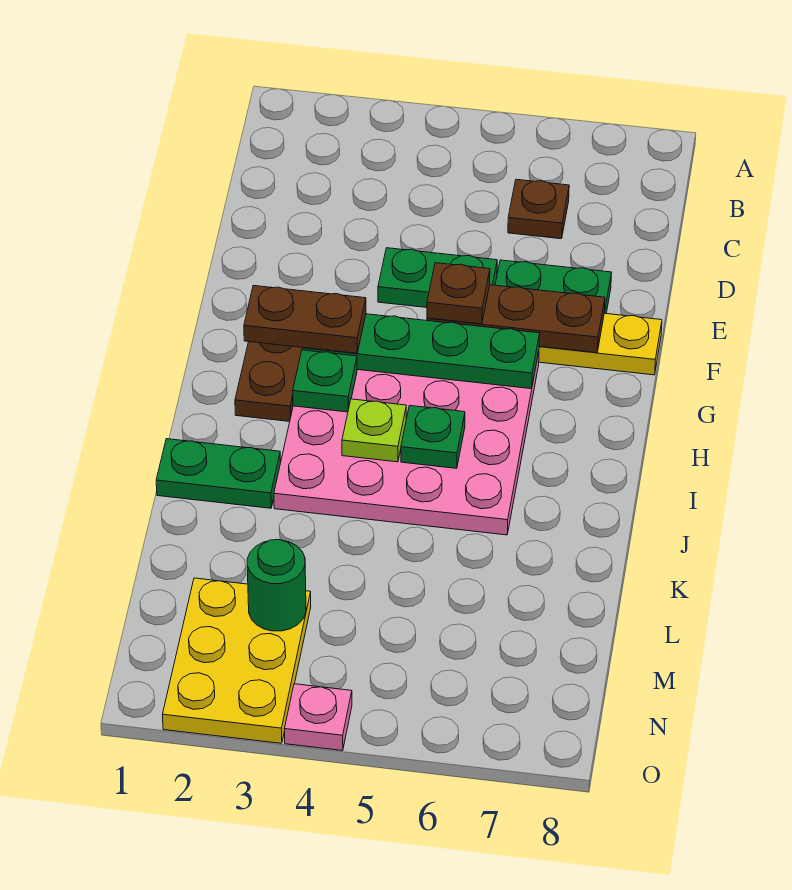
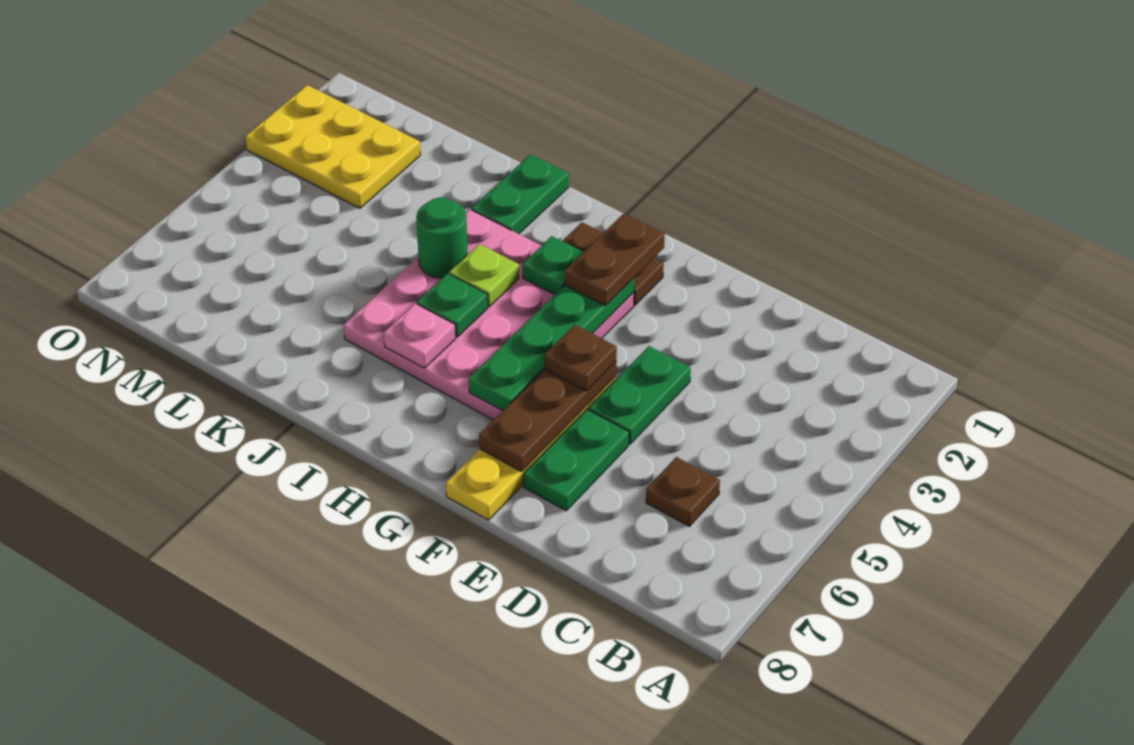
green round brick M3 level 2 -> green round brick J4 level 2
pink plate O4 level 1 -> pink plate I6 level 2

